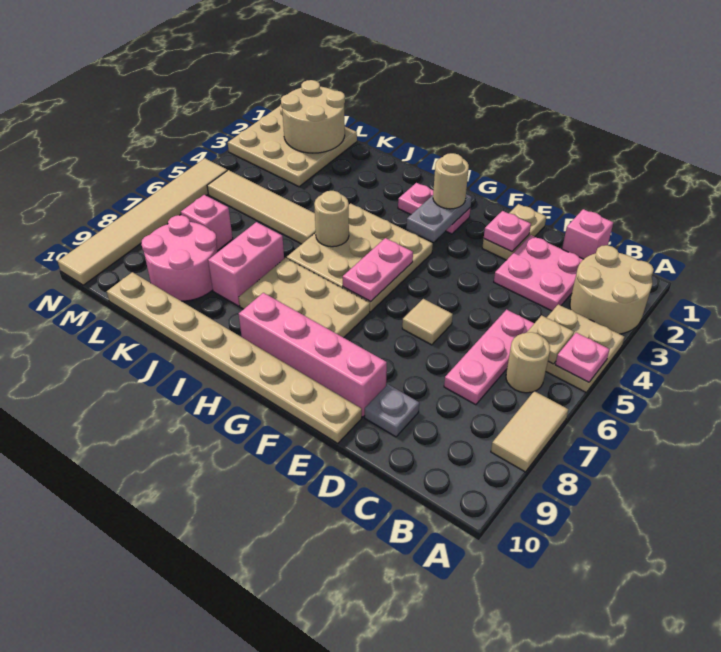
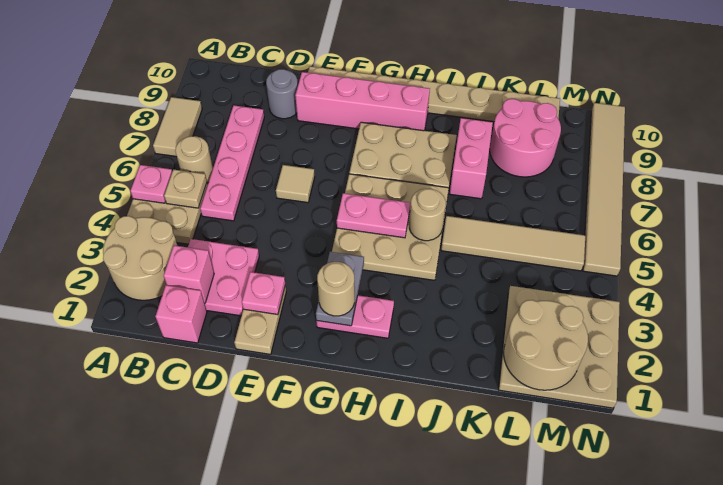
pink plate C5:C7 level 1 -> pink plate C5:C8 level 1
grey plate D9 level 1 -> grey round brick D9 level 1
pink plate G5:G6 level 2 -> pink plate G5:H5 level 2
pink brick L7 level 1 -> pink brick C2 level 2

